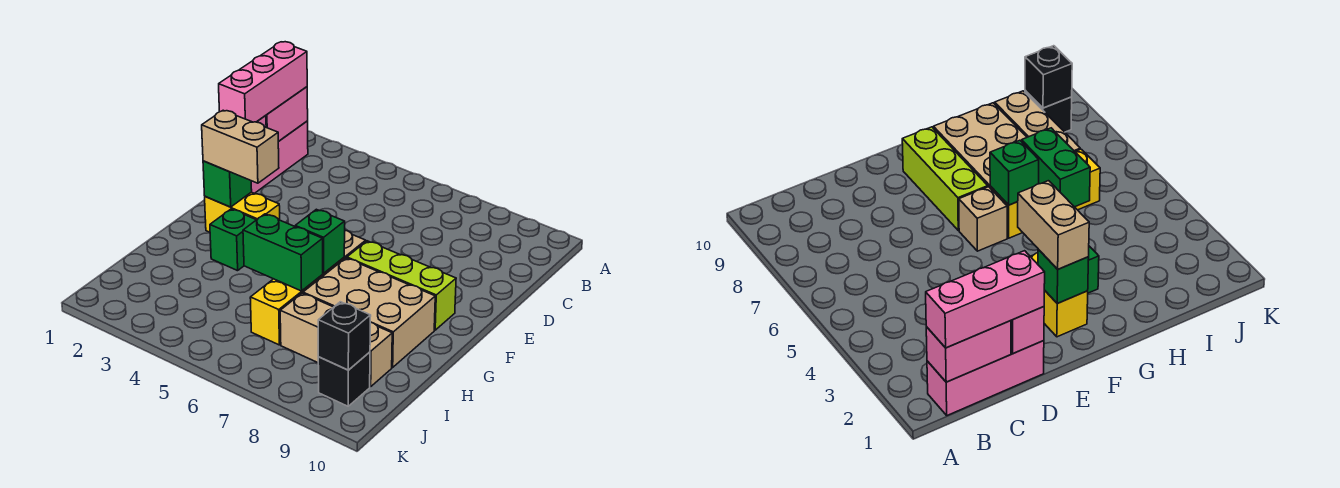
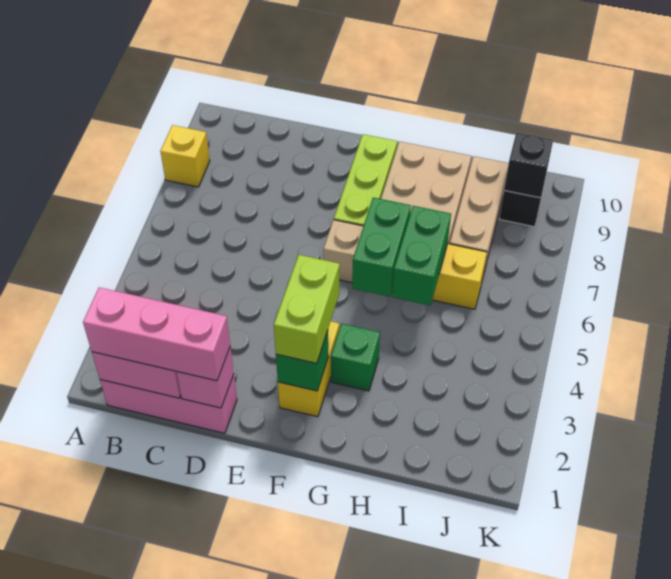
none -> yellow brick A8 level 1
tan brick F2:F3 level 3 -> lime brick F2:F3 level 3
green brick G6 level 2 -> green brick G5:G6 level 2

